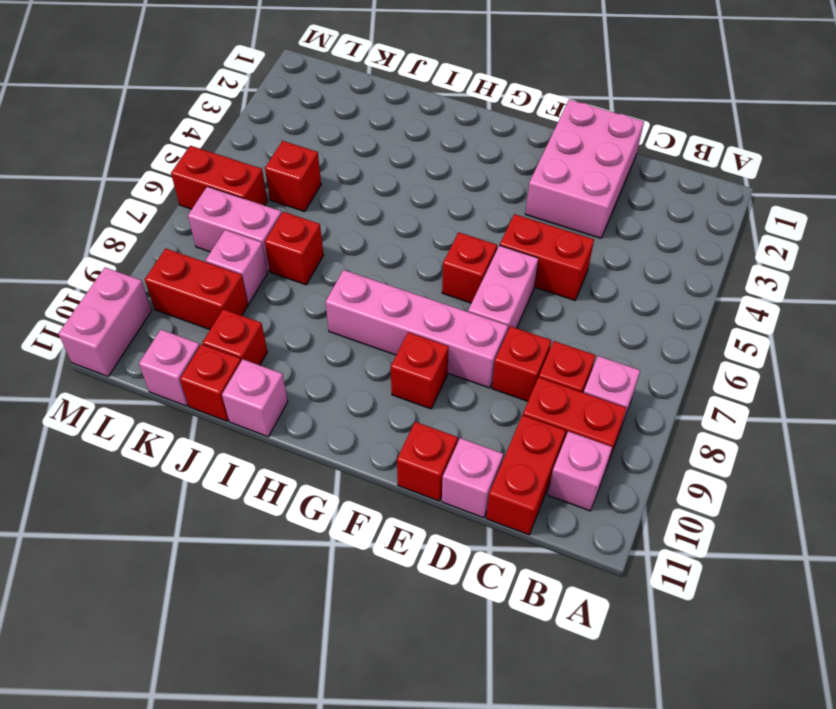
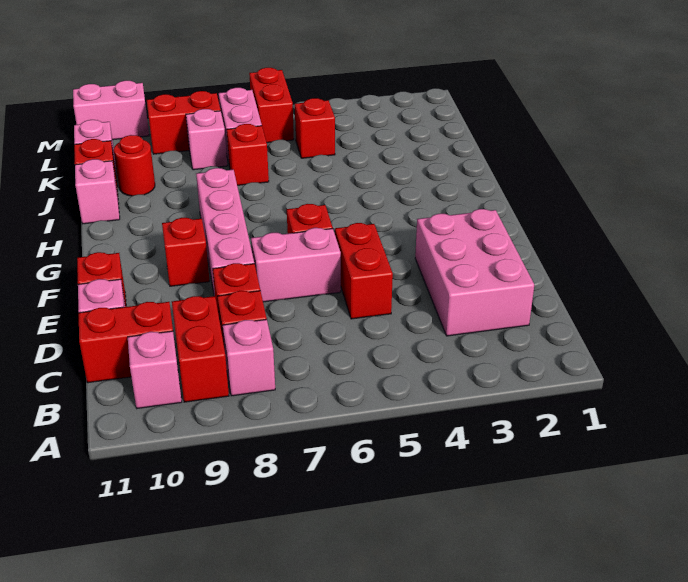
pink brick D1:E3 level 1 -> pink brick C2:E3 level 1
red brick J10 level 1 -> red round brick J10 level 1
red brick K9:L9 level 1 -> red brick L8:L9 level 1

